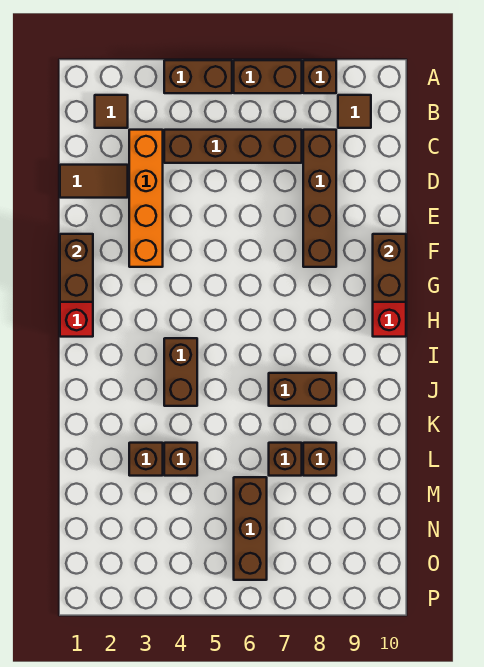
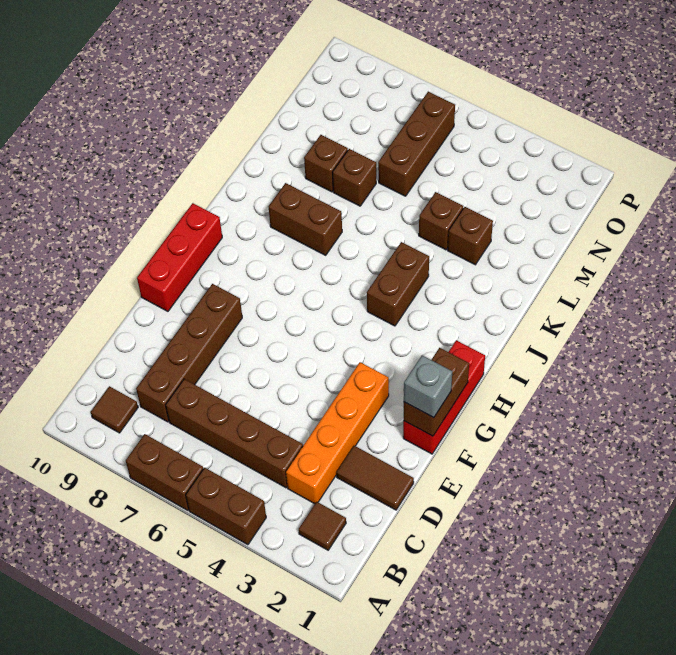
brown brick A8 level 1 -> none
none -> grey brick F1 level 3
brown brick F10:G10 level 2 -> none

